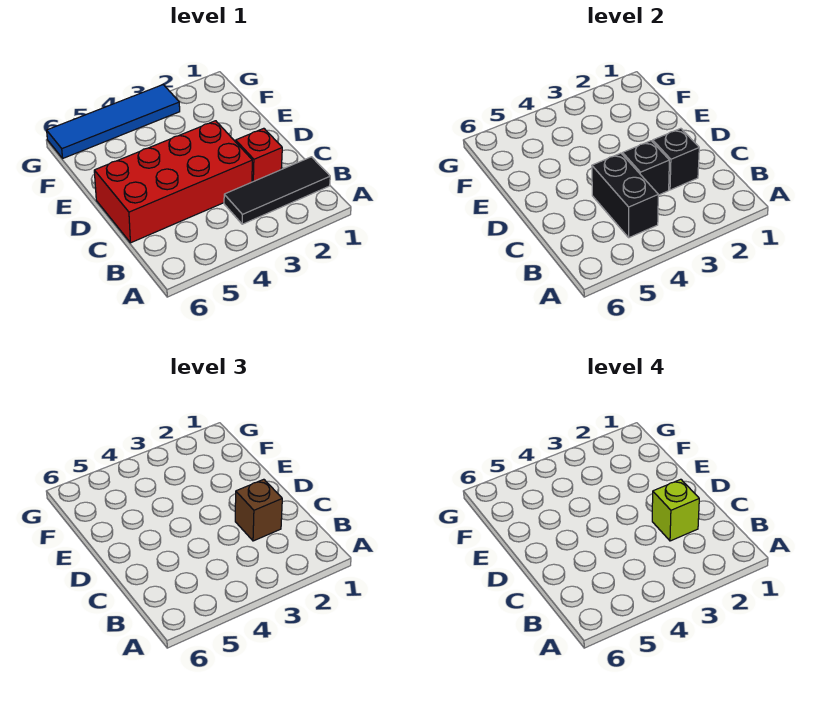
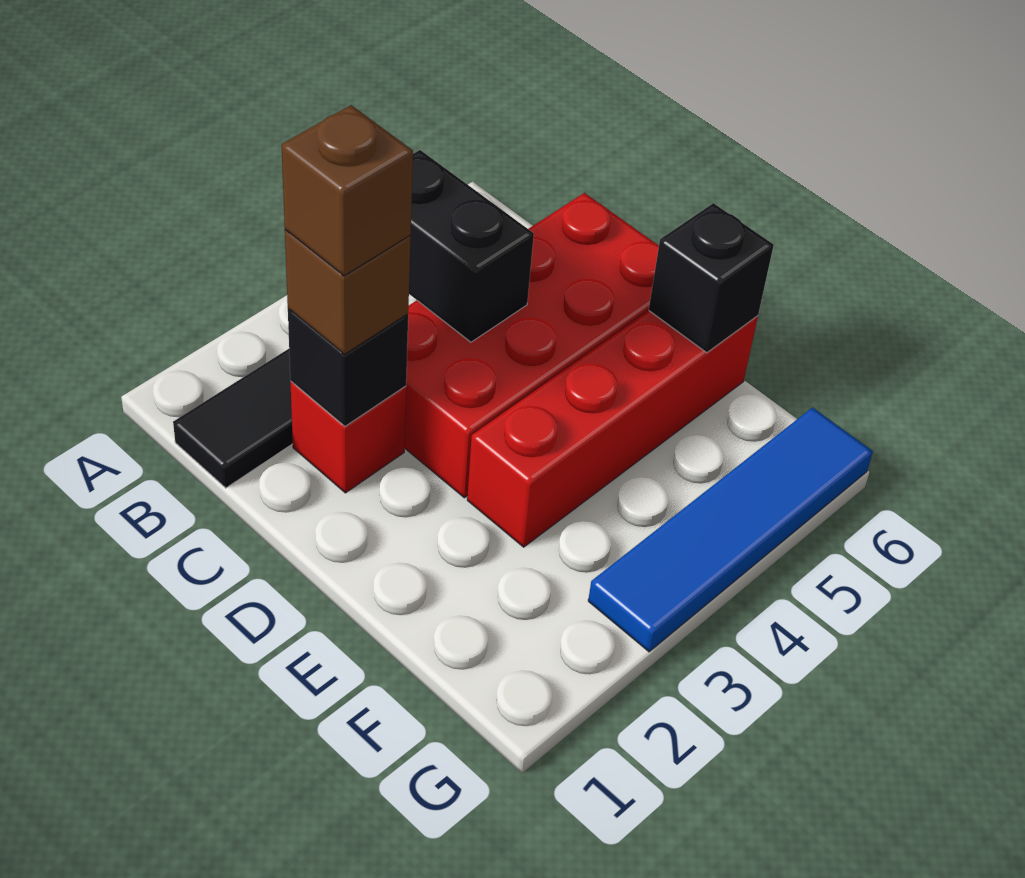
lime brick C2 level 4 -> brown brick C2 level 4
black brick C3 level 2 -> black brick E6 level 2
none -> red brick E3:E6 level 1

